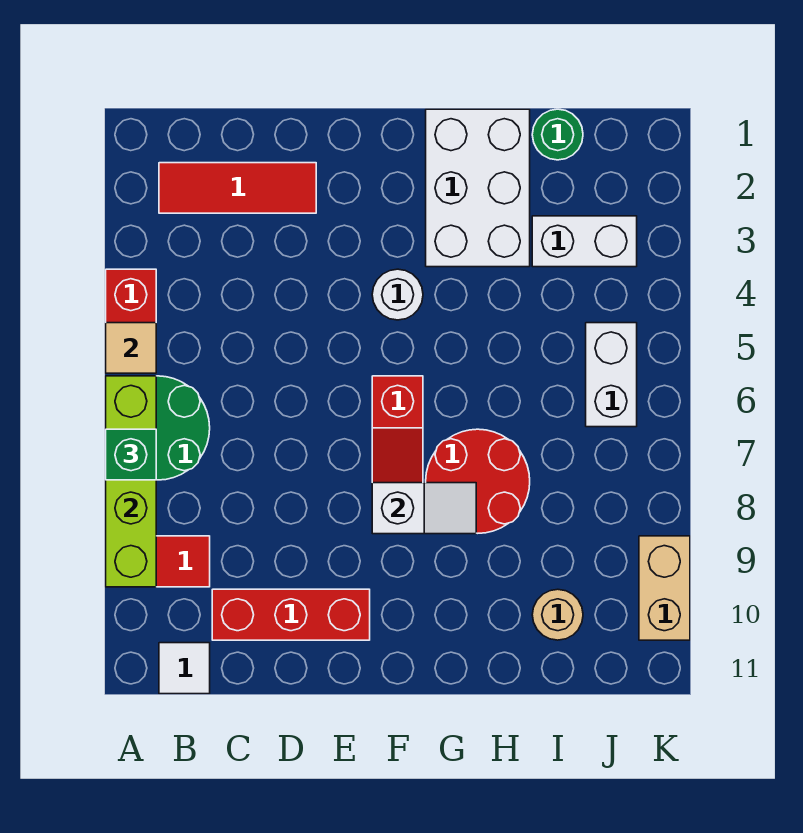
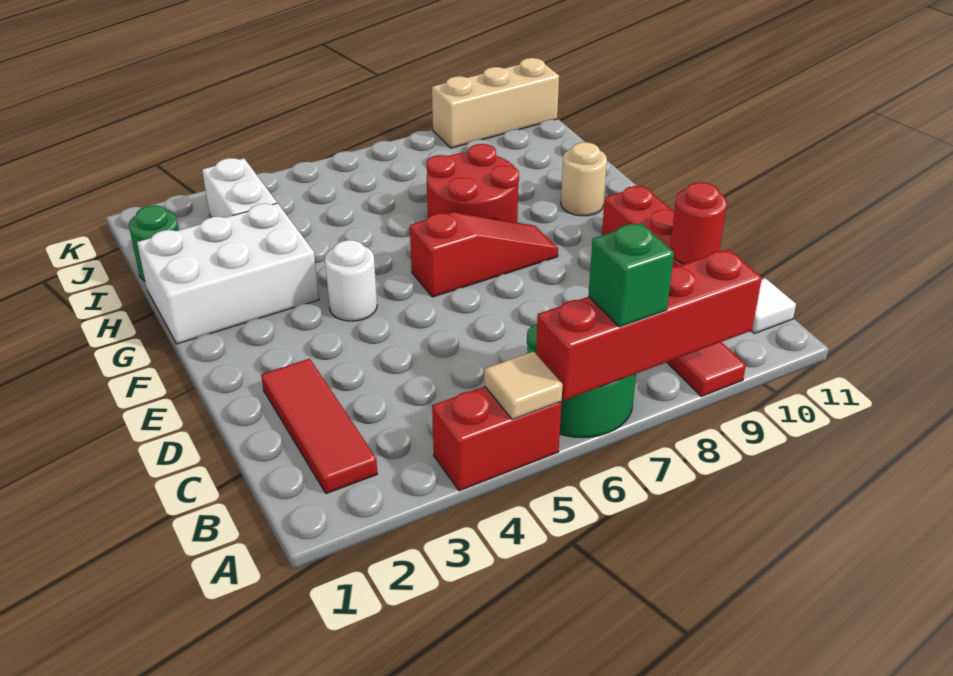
lime brick A6:A9 level 2 -> red brick A6:A9 level 2
none -> red round brick C10 level 2
white slope F8:G8 level 2 top F -> none
tan round brick I10 level 1 -> tan round brick G10 level 1
white brick J5:J6 level 1 -> none
tan brick K9:K10 level 1 -> tan brick K9:K11 level 1

